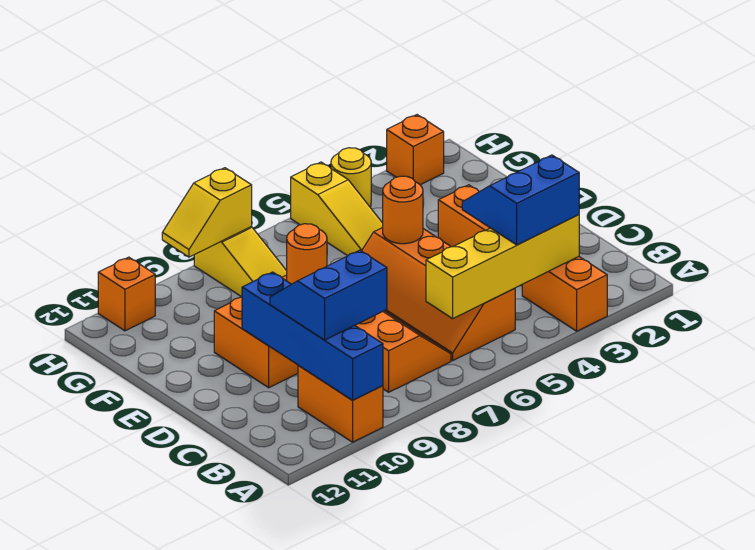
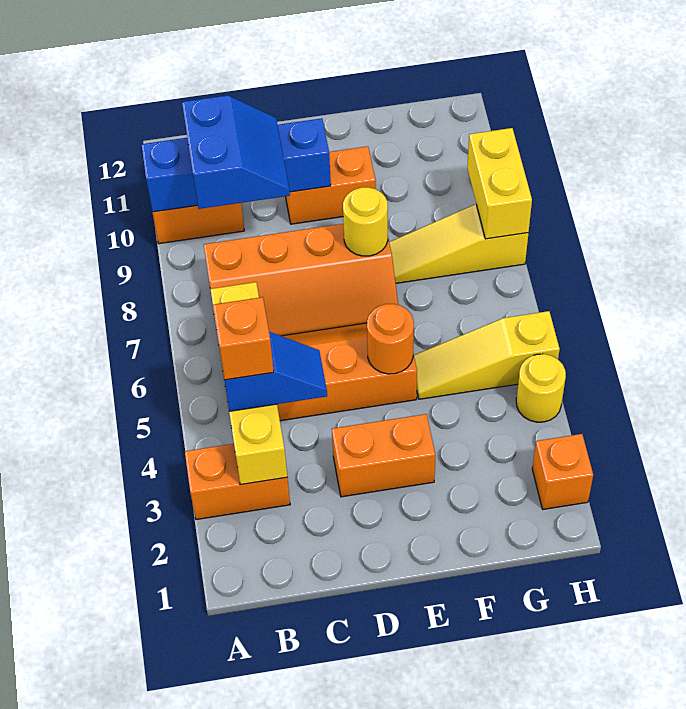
blue slope B3:C4 level 3 top B -> blue slope B4:C4 level 3 top B
orange round brick E8 level 2 -> yellow round brick E8 level 2
yellow slope H8:H9 level 2 top 8 -> yellow brick H8:H9 level 2
orange brick H11 level 1 -> orange brick B4 level 4

